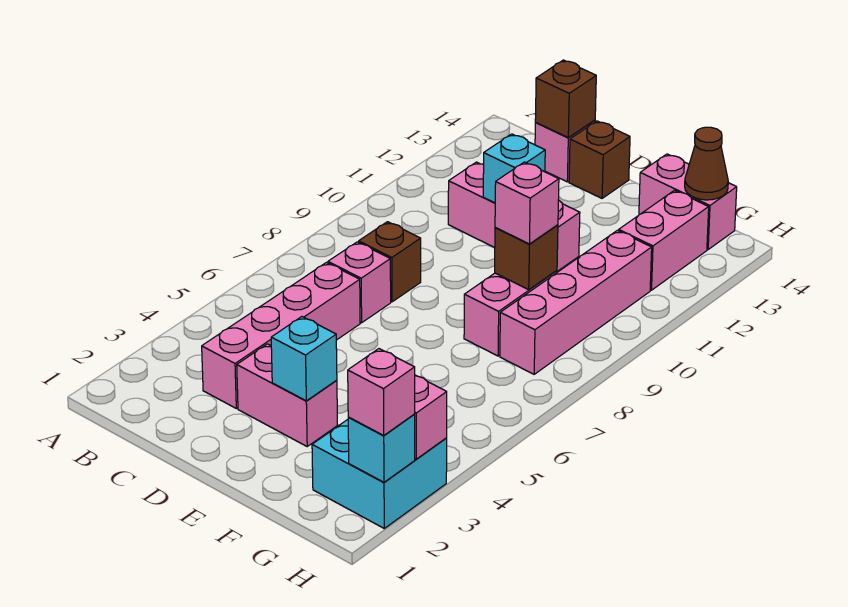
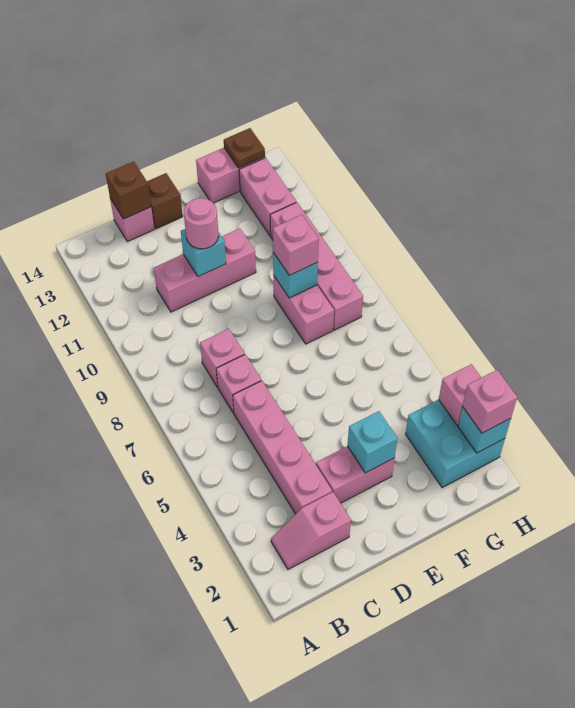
none -> pink slope B2:C2 level 1 top C
brown brick C8 level 1 -> pink brick C8 level 1
none -> pink round brick D11 level 3
brown brick F9 level 2 -> cyan brick F9 level 2
brown cone G14 level 2 -> brown plate G14 level 2

